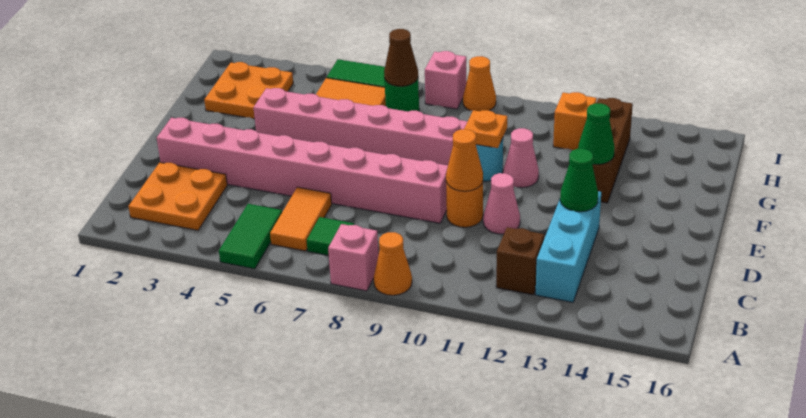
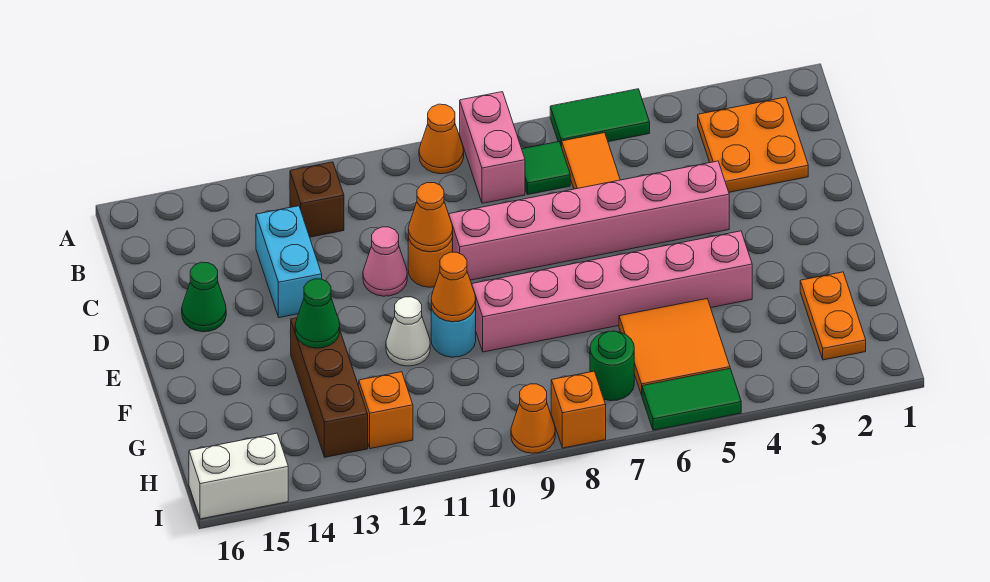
green tile A5:B5 level 1 -> green tile A5:A6 level 1
pink brick A8 level 1 -> pink brick A8:B8 level 1
cyan brick B13:D13 level 1 -> cyan brick C13:D13 level 1
pink brick D2:D9 level 1 -> pink brick D4:D9 level 1
green cone D13 level 2 -> green cone D15 level 1
orange plate F10 level 2 -> orange cone F10 level 2
pink cone F11 level 1 -> white cone F11 level 1
orange plate G2:H3 level 1 -> orange plate G2:H2 level 1
brown cone H7 level 2 -> none
pink brick I8 level 1 -> orange brick I8 level 1
none -> white brick I15:I16 level 1

